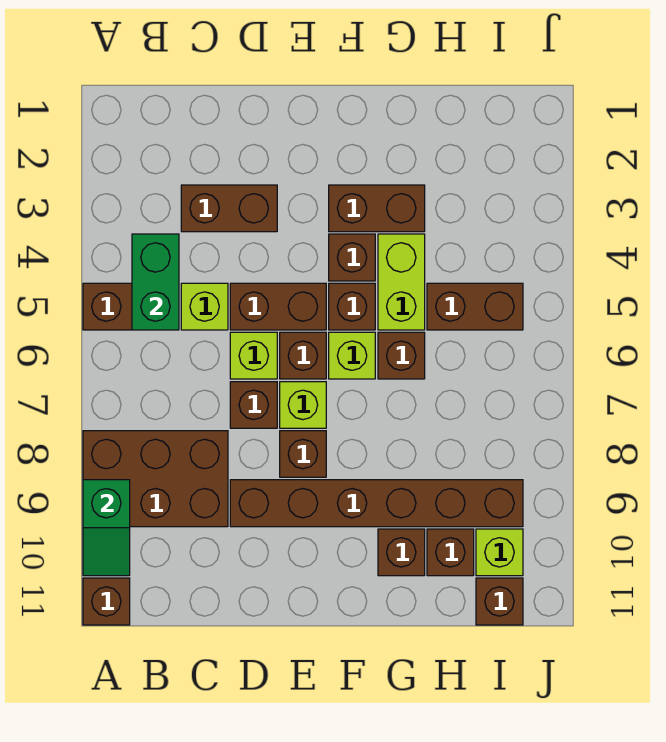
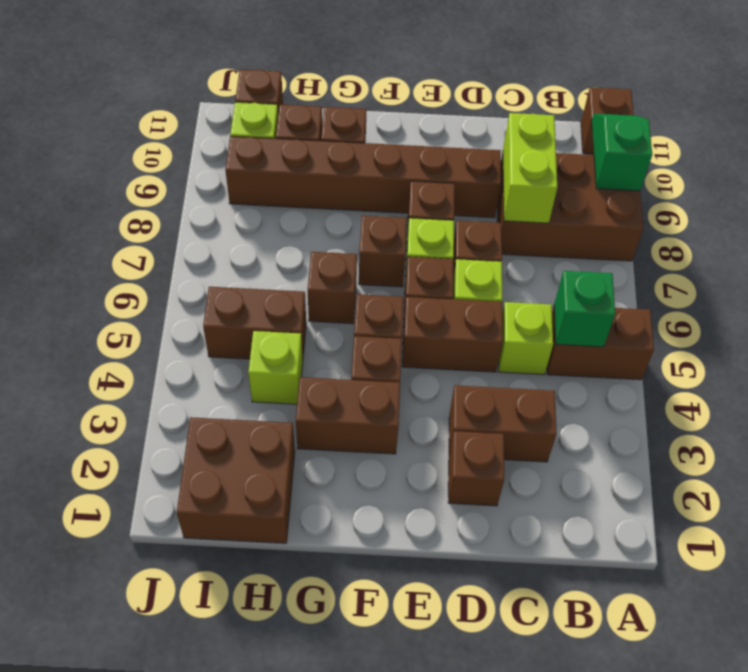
green brick B4:B5 level 2 -> green brick B5 level 2
none -> brown brick D2 level 1
lime brick F6 level 1 -> lime brick H4 level 1
none -> brown brick F7 level 1
lime brick G4:G5 level 1 -> lime brick C8:C9 level 2
none -> brown brick H1:I2 level 1

